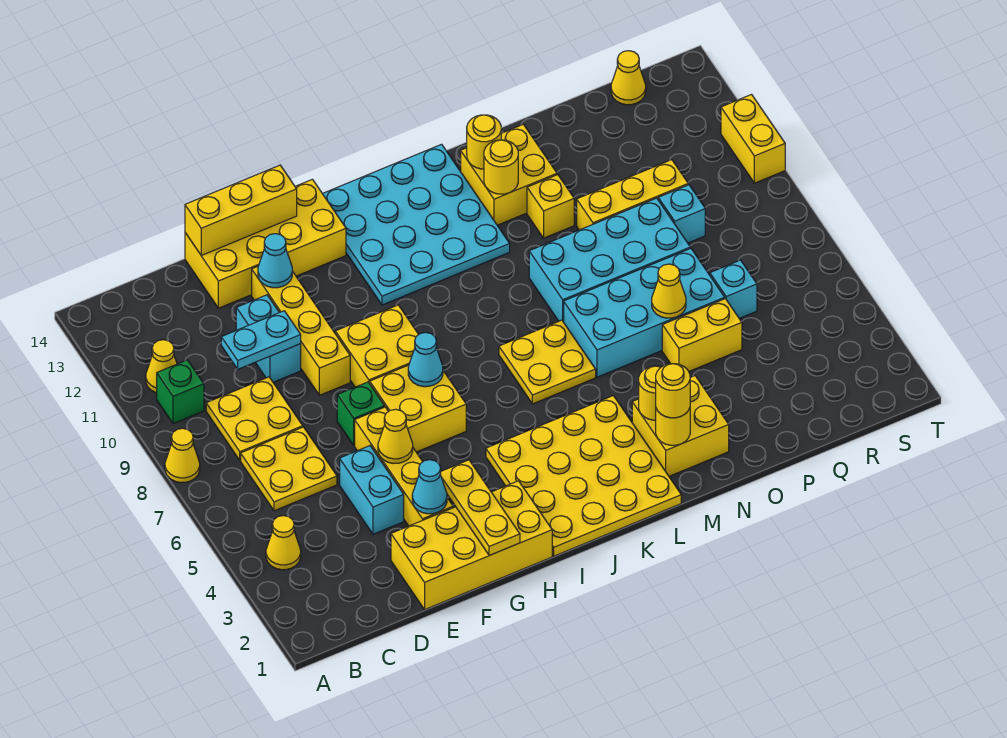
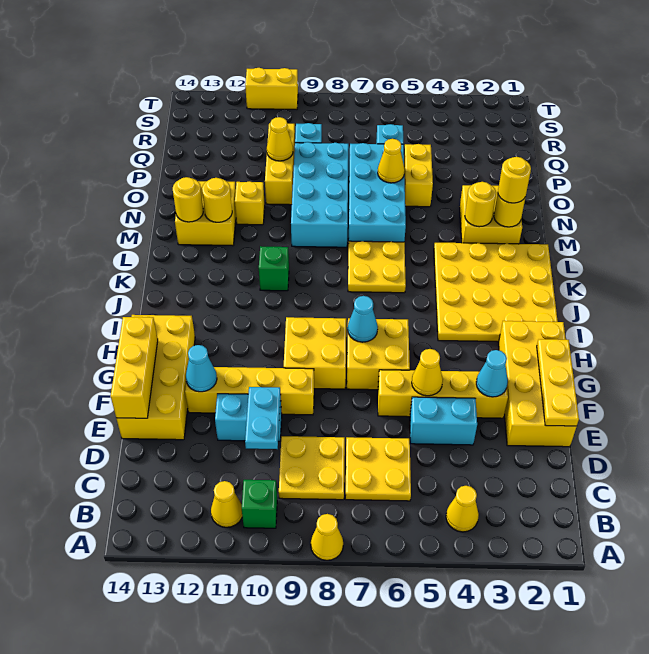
green brick F7 level 1 -> green brick K10 level 1
yellow plate G1:G3 level 2 -> yellow plate E1:G1 level 2
cyan plate I11:L14 level 1 -> none
yellow cone R14 level 1 -> yellow cone P10 level 2

